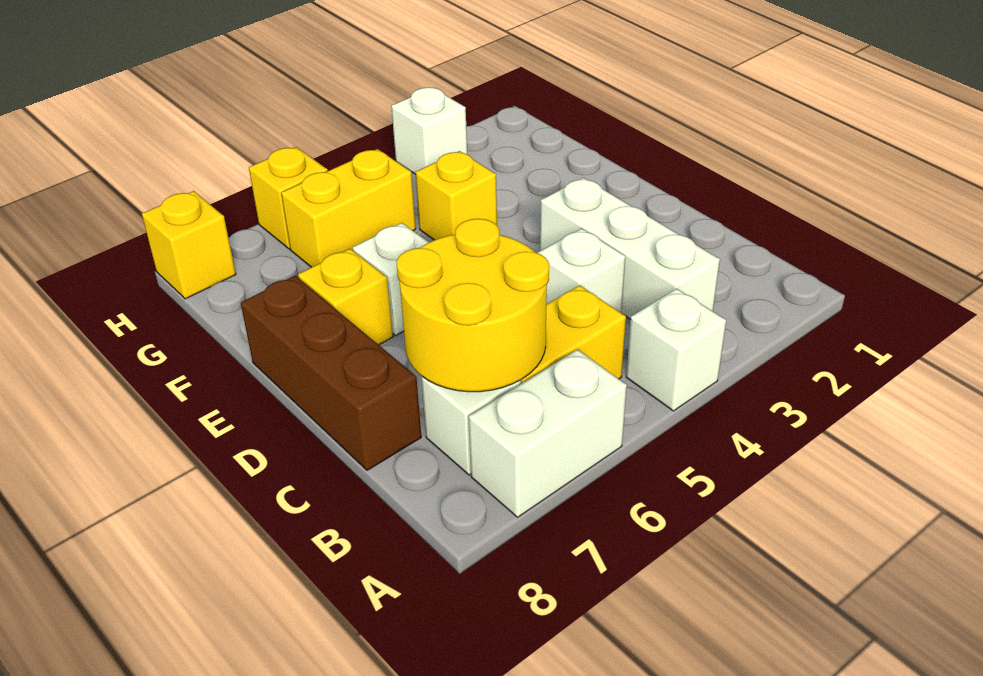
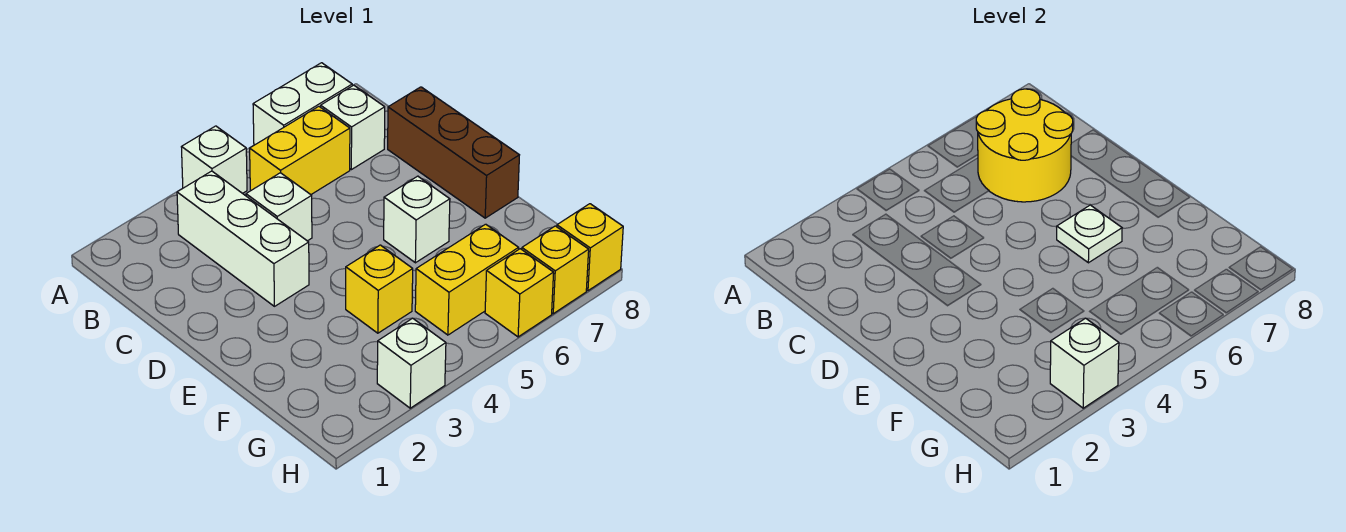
none -> white plate E6 level 2
yellow brick E7 level 1 -> yellow brick H7 level 1
none -> white brick H3 level 2

